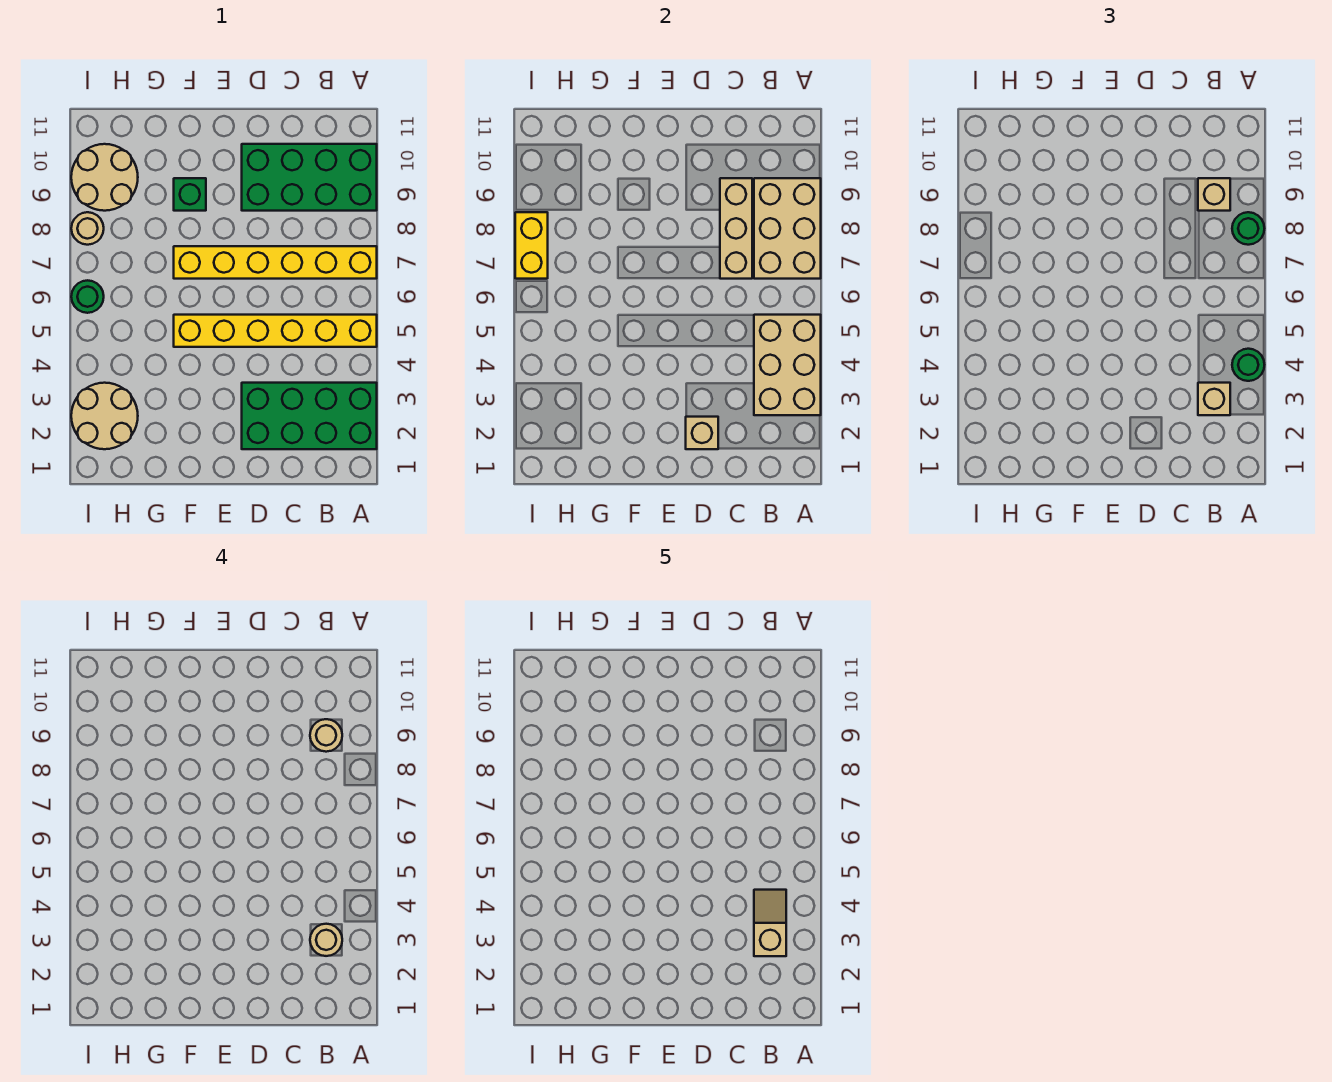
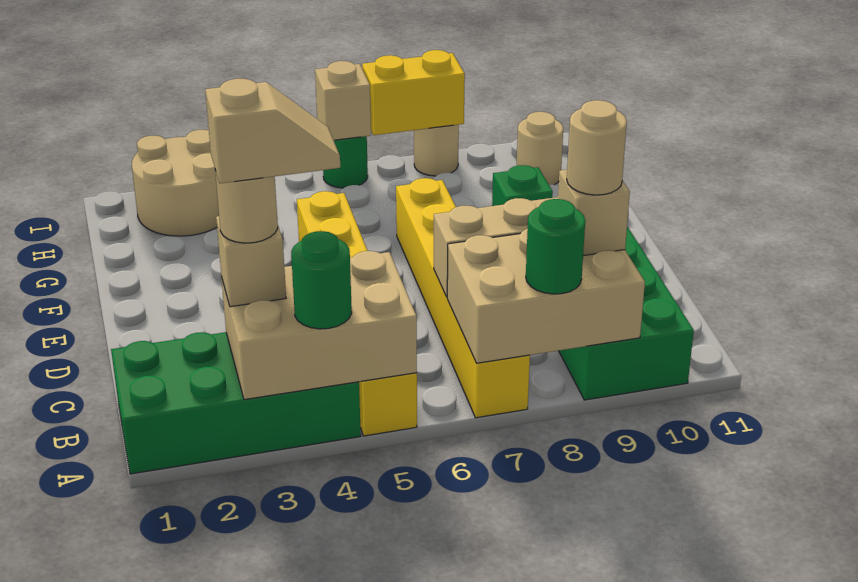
green brick A2:D3 level 1 -> green brick A1:B4 level 1
tan brick D2 level 2 -> tan brick I6 level 2
tan round brick H9:I10 level 1 -> tan round brick H10 level 1

